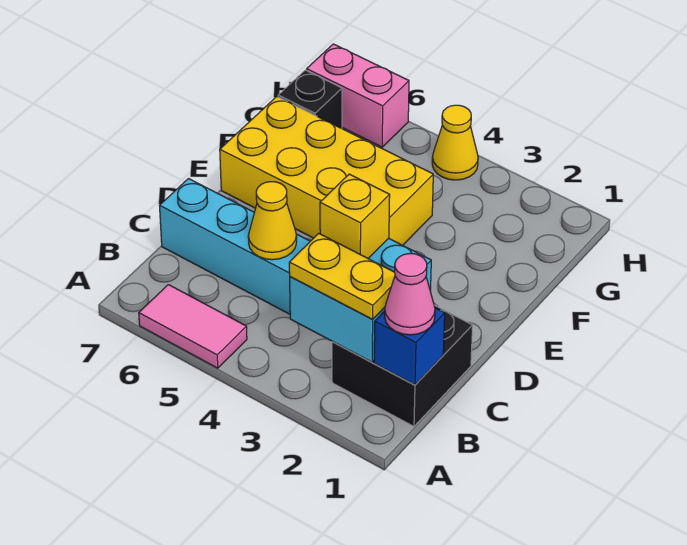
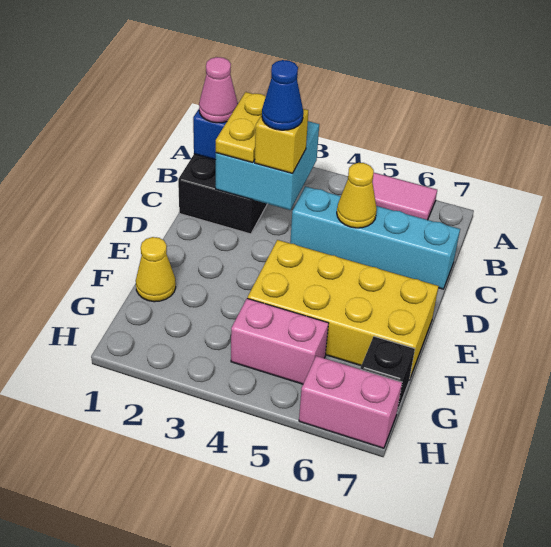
yellow plate B2:B3 level 3 -> yellow plate B2:C2 level 3
none -> blue cone C3 level 4
none -> pink brick G4:G5 level 1
yellow cone H4 level 1 -> yellow cone F1 level 1

